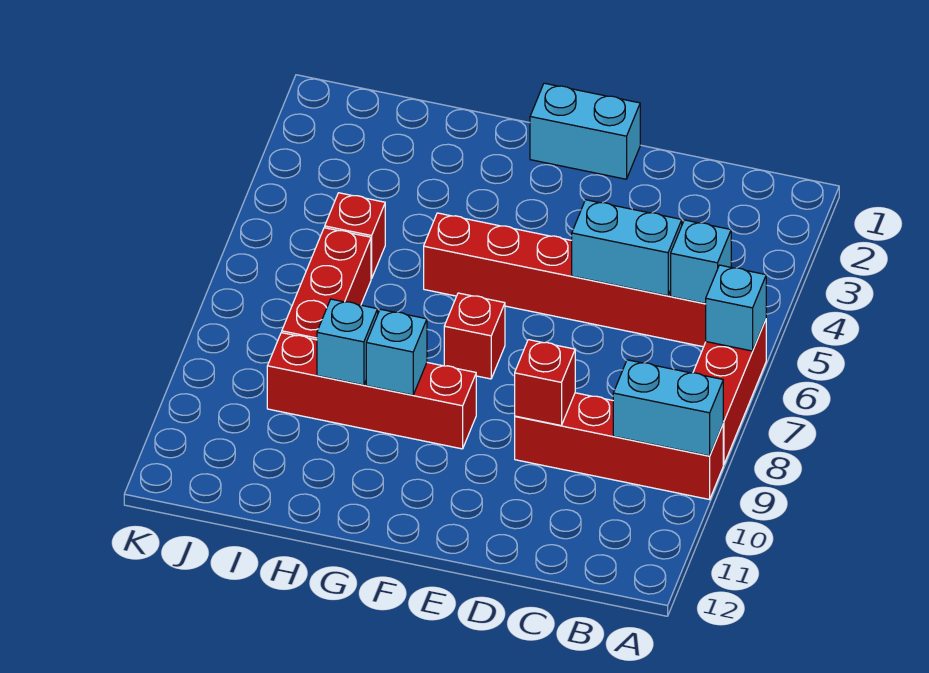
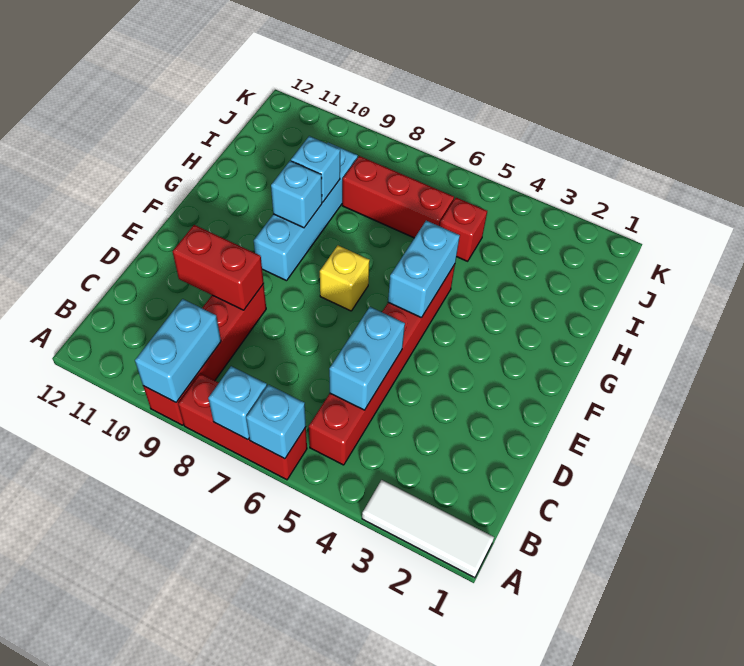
none -> white tile A1:A3 level 1
cyan brick B5 level 2 -> cyan brick A7 level 2
red brick D9 level 2 -> red brick D9:D10 level 2
cyan brick E1:F1 level 1 -> cyan brick F5:G5 level 2
red brick F7 level 1 -> yellow brick F7 level 1
red brick F9:I9 level 1 -> cyan brick F9:I9 level 1

